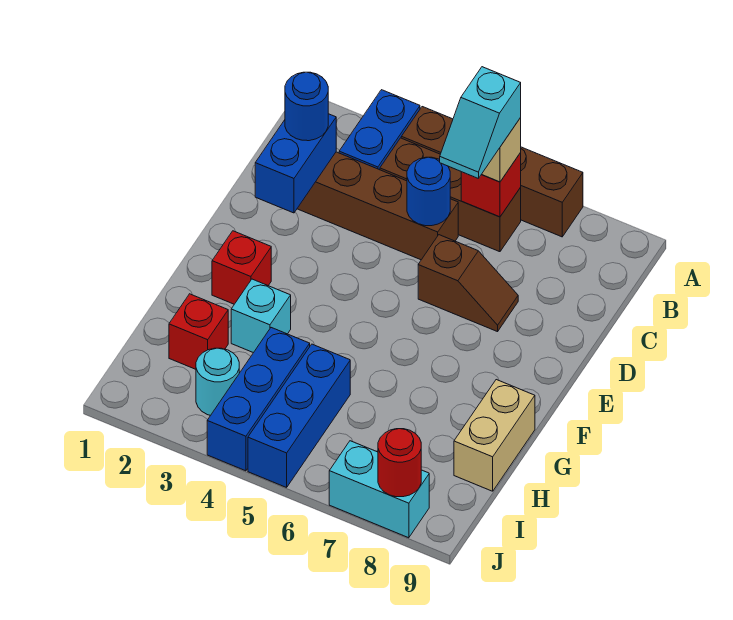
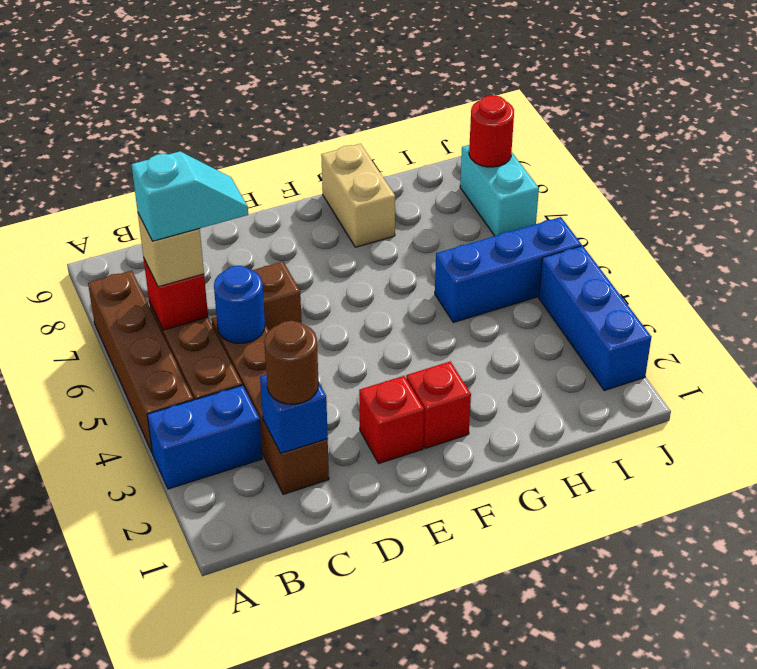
blue brick C2:D2 level 2 -> blue brick C2 level 2
blue round brick C2 level 3 -> brown round brick C2 level 3
cyan brick G3 level 1 -> none
tan brick G9:H9 level 1 -> tan brick G8:G9 level 1
red brick H2 level 1 -> red brick E2 level 1
blue brick H4:J4 level 1 -> blue brick J2:J4 level 1
cyan round brick I3 level 1 -> none

